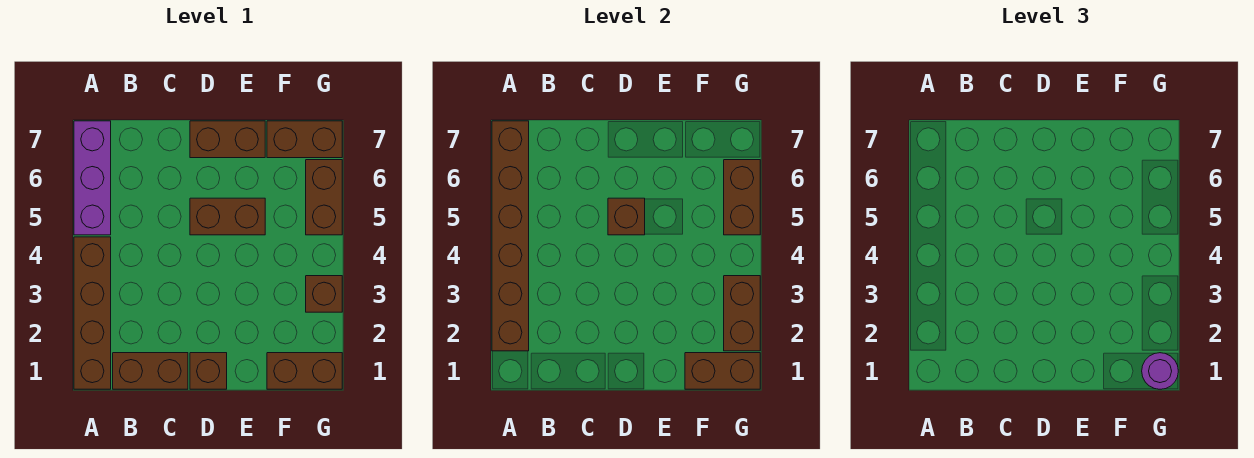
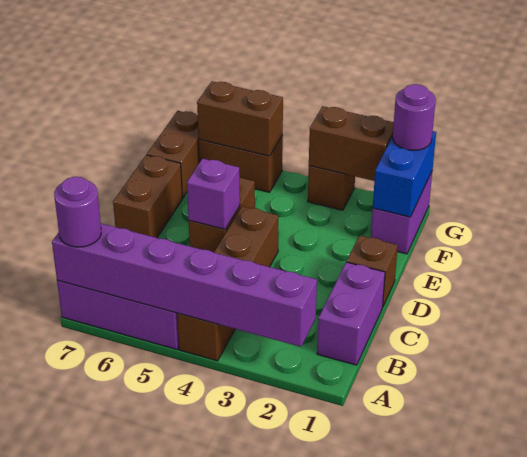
brown brick A1:A4 level 1 -> brown brick A4:D4 level 1
brown brick A2:A7 level 2 -> purple brick A2:A7 level 2
none -> purple round brick A7 level 3
brown brick B1:C1 level 1 -> purple brick B1:C1 level 1
brown brick D5 level 2 -> purple brick D5 level 2
brown brick F1:G1 level 1 -> purple brick F1:G1 level 1
brown brick F1:G1 level 2 -> blue brick F1:G1 level 2

